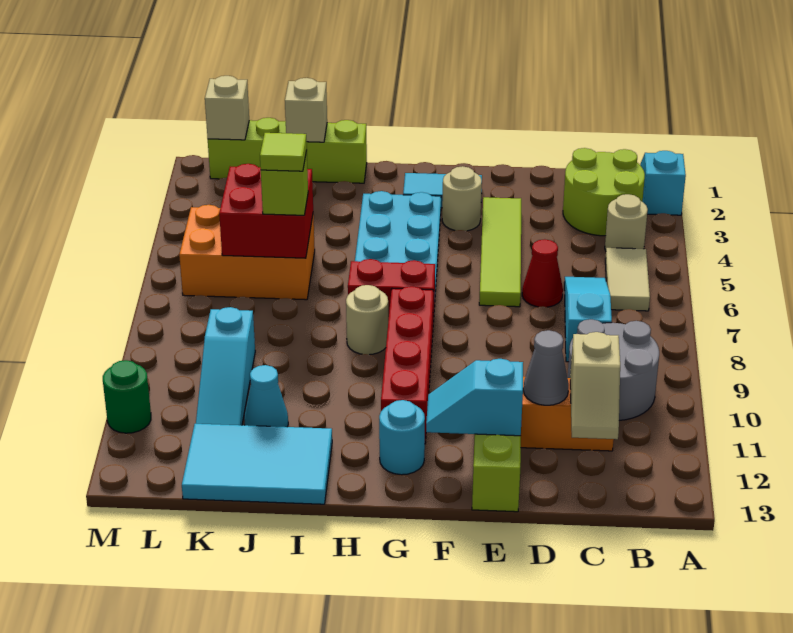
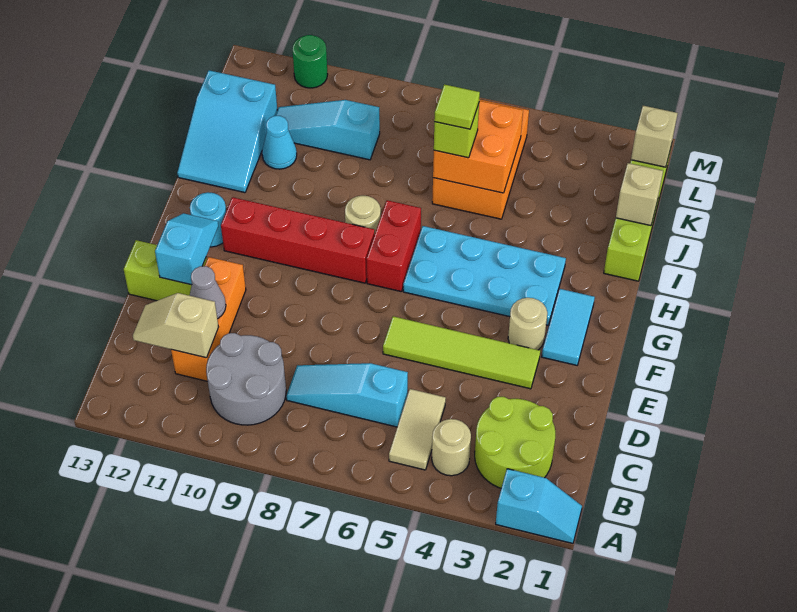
tan tile B5:B6 level 1 -> tan tile B5:C5 level 1
cyan slope C6:C8 level 1 top 8 -> cyan slope C6:C8 level 1 top 6
red cone D6 level 1 -> none
cyan tile I12:K13 level 1 -> cyan slope I12:K13 level 1 top K
red brick J5:K6 level 2 -> orange brick J5:K6 level 2

